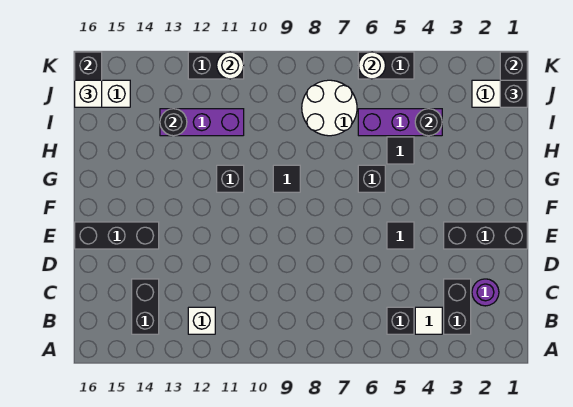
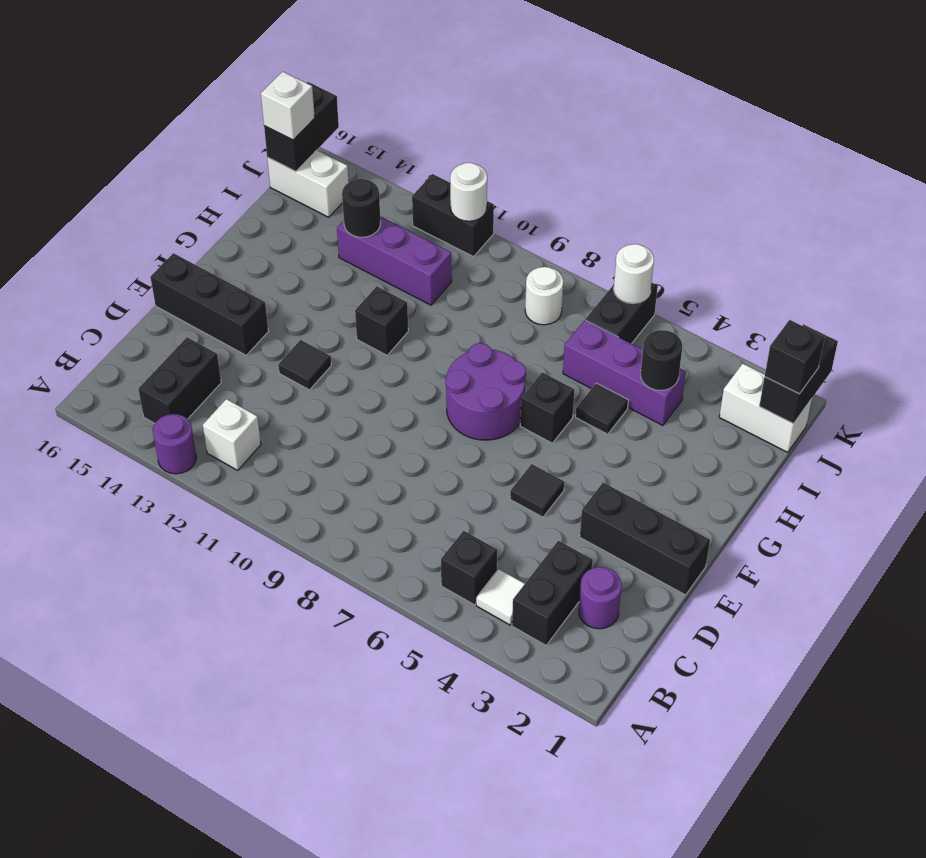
none -> purple round brick A13 level 1
none -> purple round brick F7:G8 level 1
black tile G9 level 1 -> black tile E12 level 1
white round brick I7:J8 level 1 -> white round brick J8 level 1
black brick K5:K6 level 1 -> black brick J6:K6 level 1

